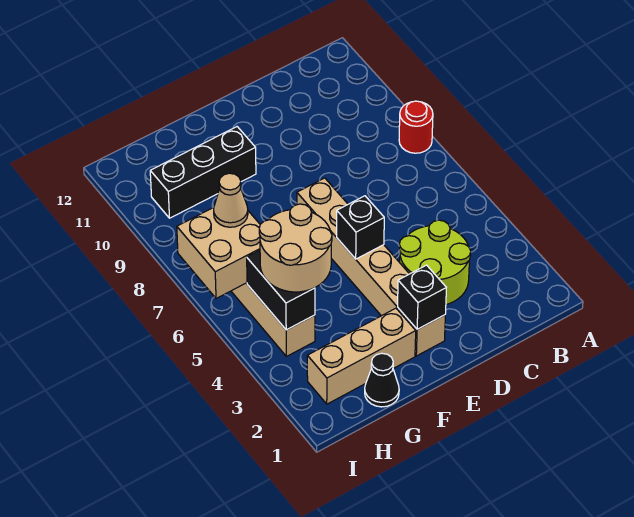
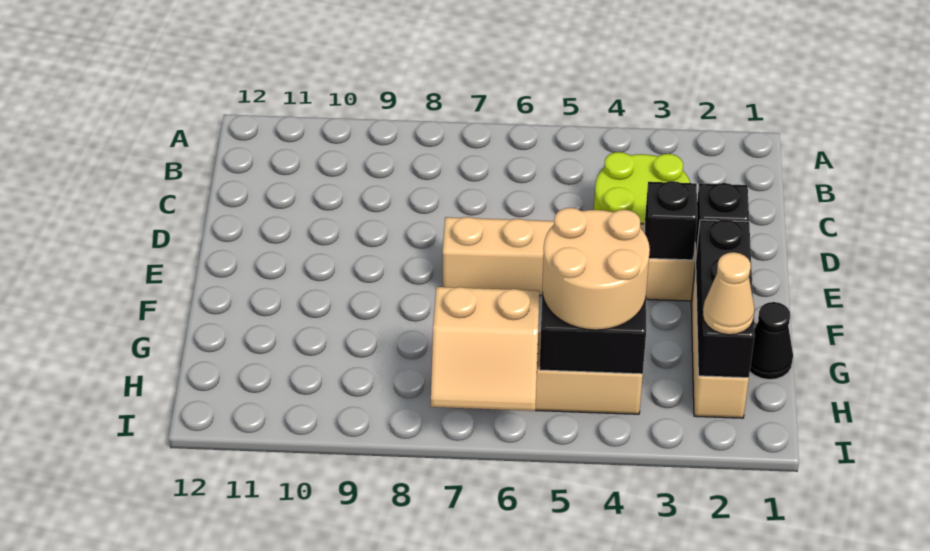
red round brick A8 level 1 -> none
black brick E5 level 2 -> black brick E3 level 2
black brick F10:H10 level 1 -> black brick F2:H2 level 2
tan brick H6:I7 level 2 -> tan slope H6:I7 level 2 top H
tan cone H7 level 3 -> tan cone H2 level 3

